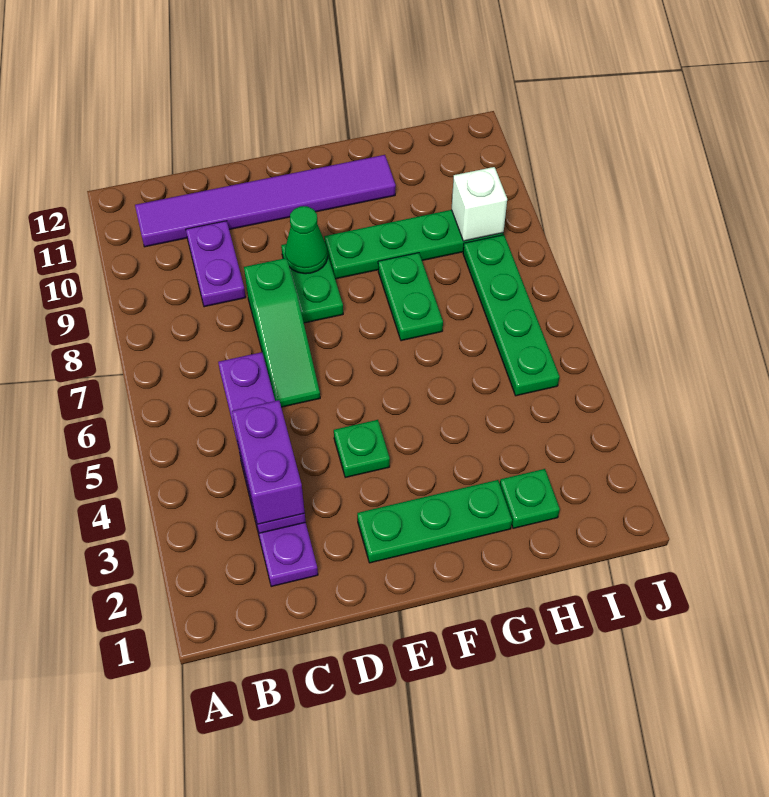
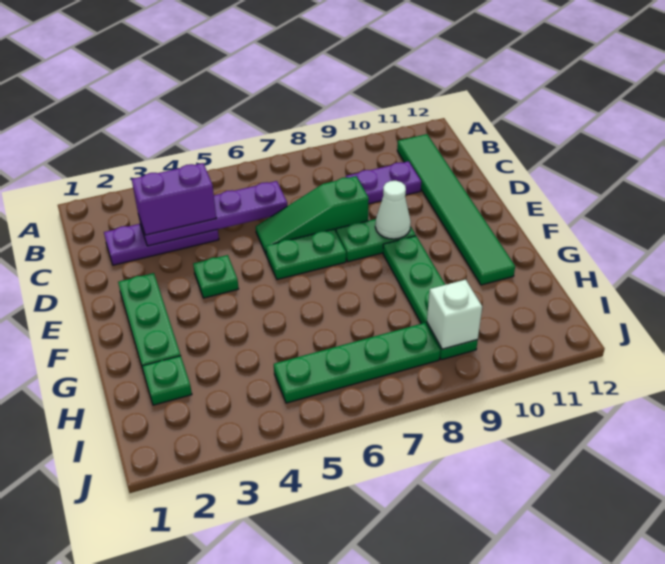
purple tile B11:G11 level 1 -> green tile B11:G11 level 1
green cone E9 level 2 -> white cone E9 level 2
green plate G7:G8 level 1 -> green plate E6:E7 level 1

